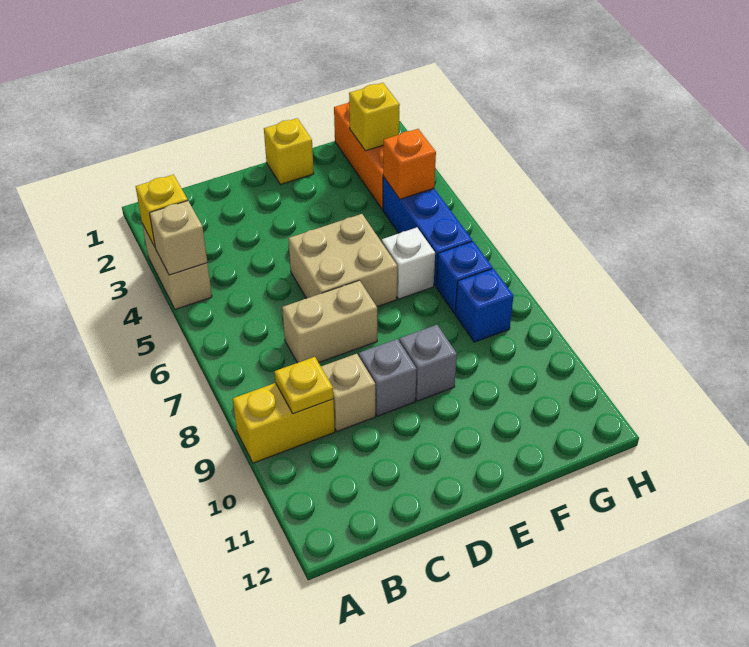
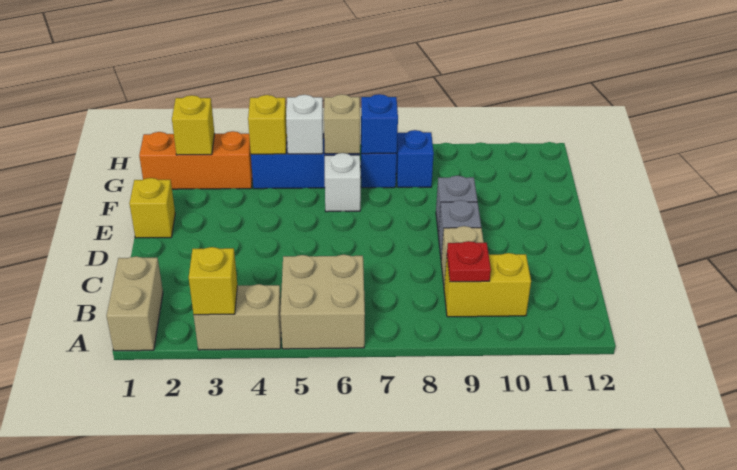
tan brick A4 level 2 -> tan brick G6 level 2
yellow brick A9:B9 level 1 -> yellow brick B9:B10 level 1
yellow plate B9 level 2 -> red plate B9 level 2
tan brick C7:D7 level 1 -> tan brick A1:B1 level 1
tan brick D5:E6 level 1 -> tan brick A5:B6 level 1
orange brick G4 level 2 -> yellow brick G4 level 2
none -> white brick G5 level 2
none -> blue brick G7 level 2

